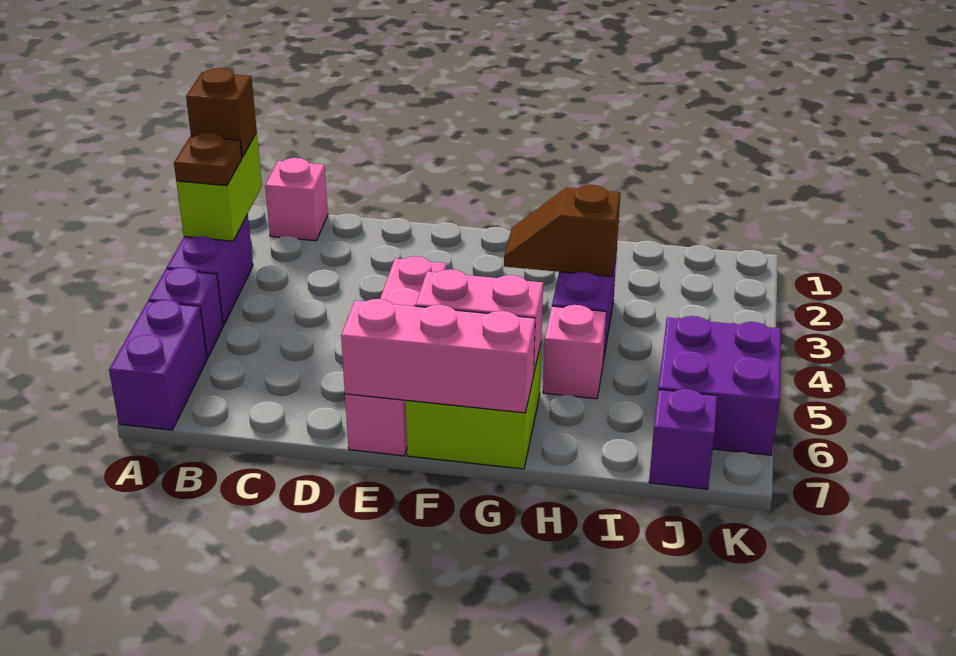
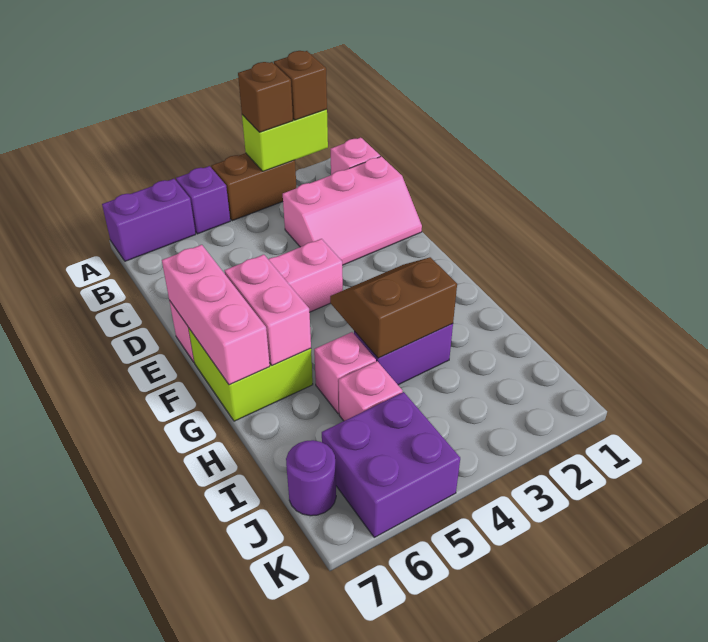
purple brick A3:A4 level 1 -> brown brick A3:A4 level 1
brown plate A3 level 3 -> brown brick A3 level 3
none -> pink slope C1:D3 level 1 top C
brown slope G3:H3 level 2 top H -> brown slope G3:H4 level 2 top H
none -> pink brick I5 level 1
purple brick J7 level 1 -> purple round brick J7 level 1

